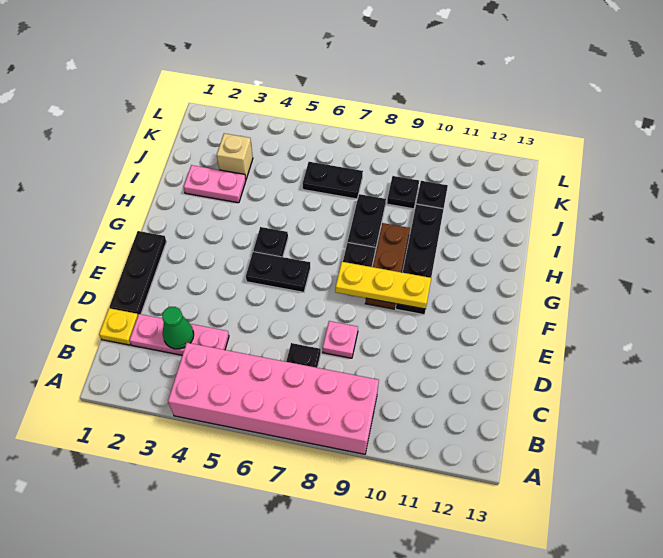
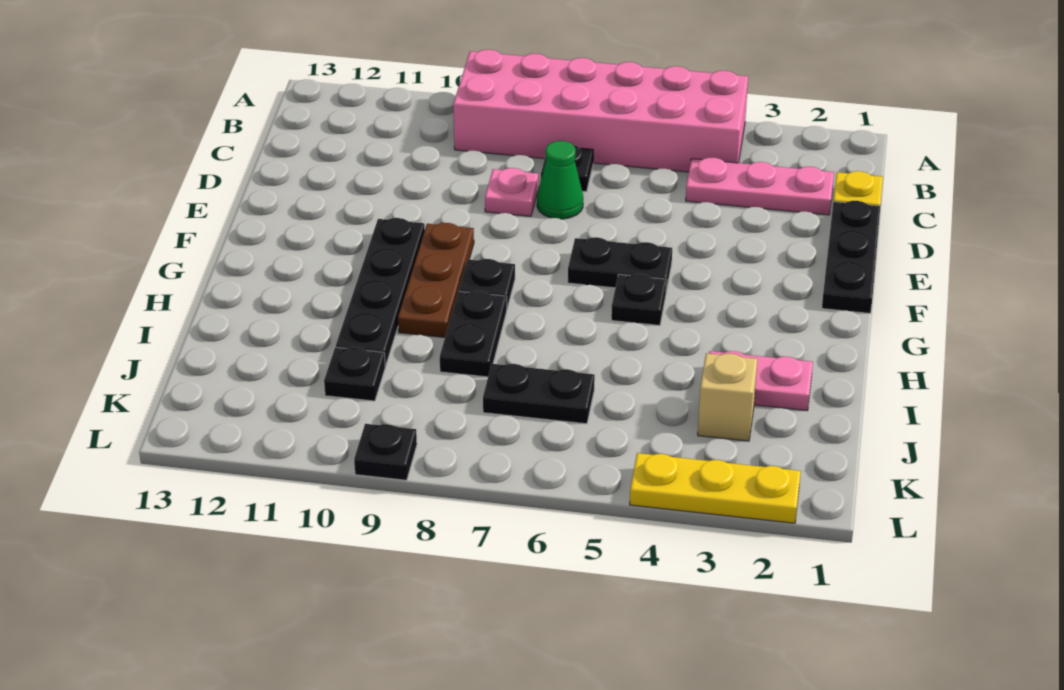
green cone C3 level 2 -> green cone D7 level 1
yellow plate F8:F10 level 2 -> yellow plate L2:L4 level 1
black plate J9 level 1 -> black plate L9 level 1

